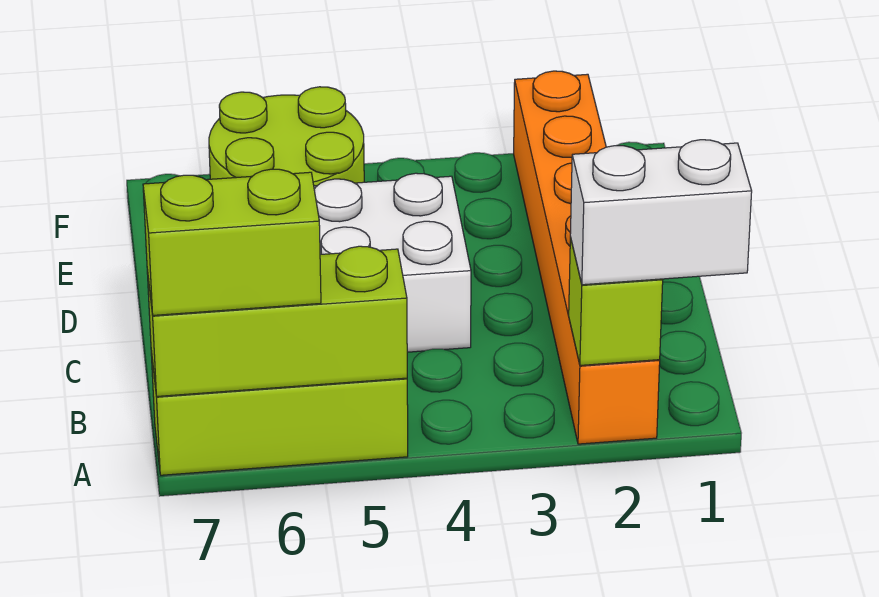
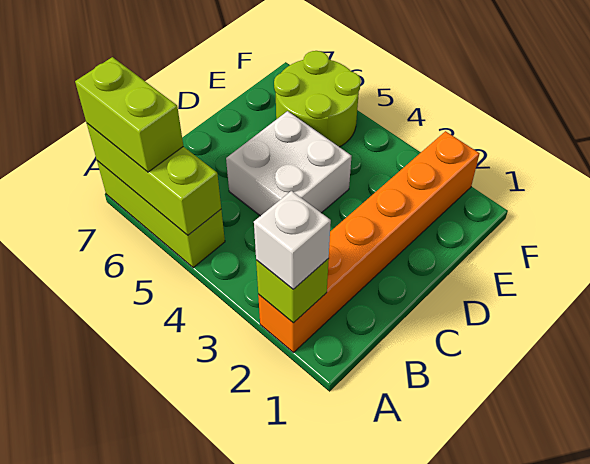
white brick A1:A2 level 3 -> white brick A2 level 3

